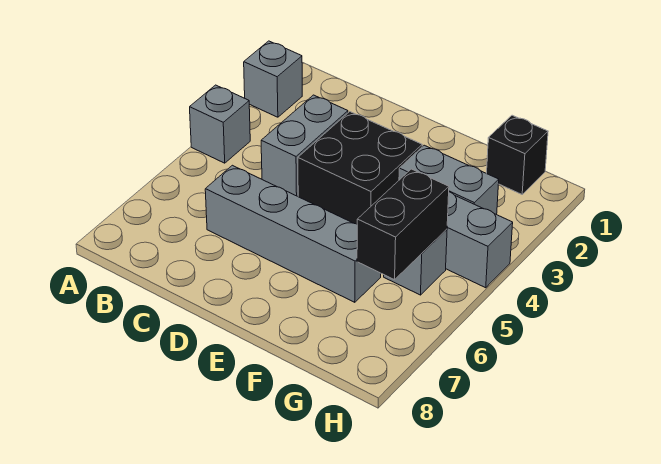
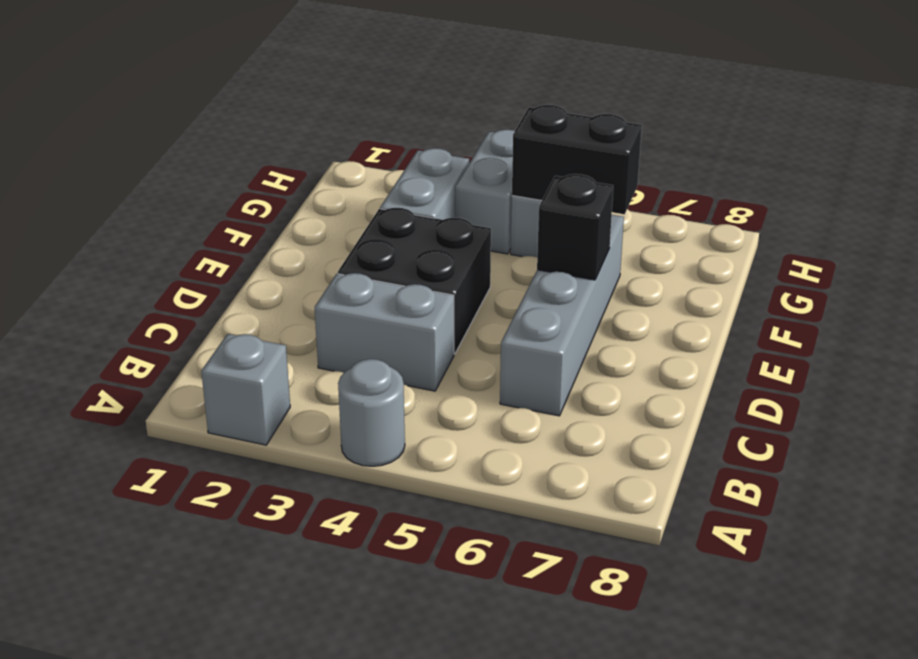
grey brick A4 level 1 -> grey round brick A4 level 1
black brick G1 level 1 -> black brick E6 level 2

